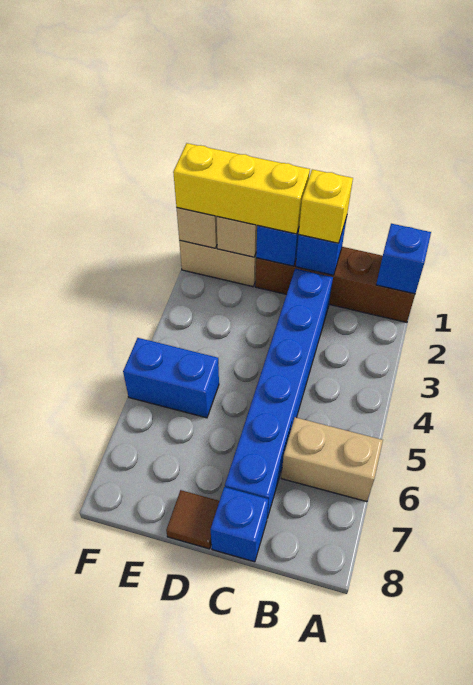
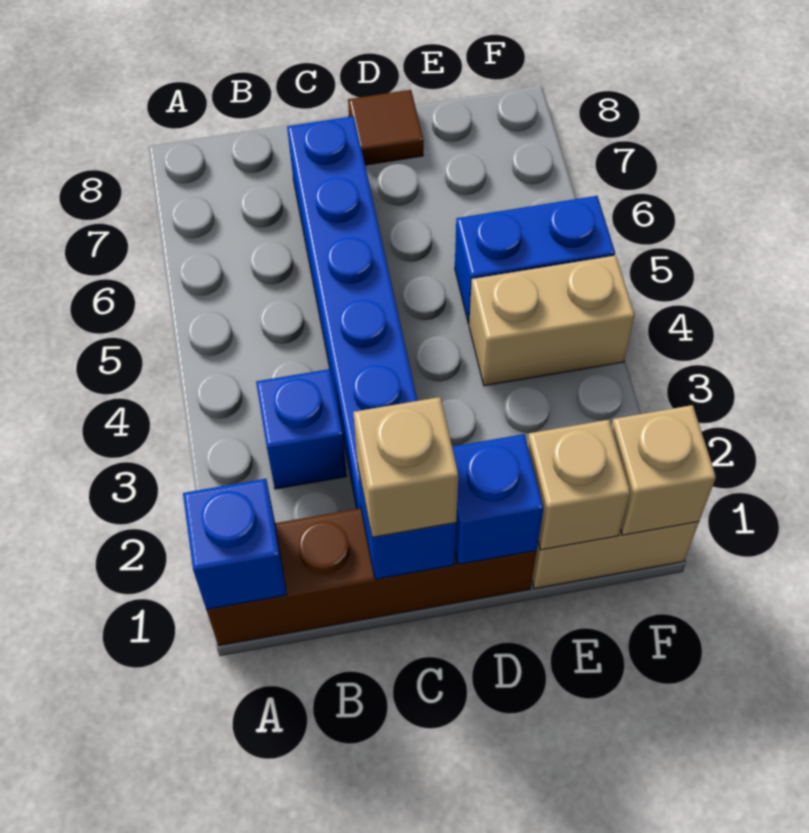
tan brick A6:B6 level 1 -> tan brick E4:F4 level 1
yellow brick C1 level 3 -> tan brick C1 level 3
blue brick C8 level 1 -> blue brick B3 level 1
yellow brick D1:F1 level 3 -> none

